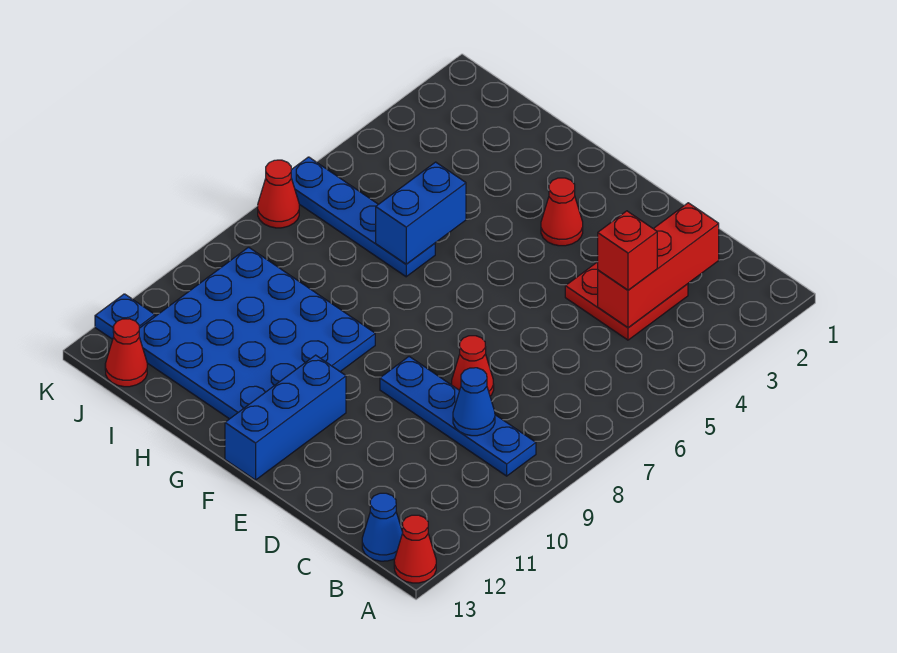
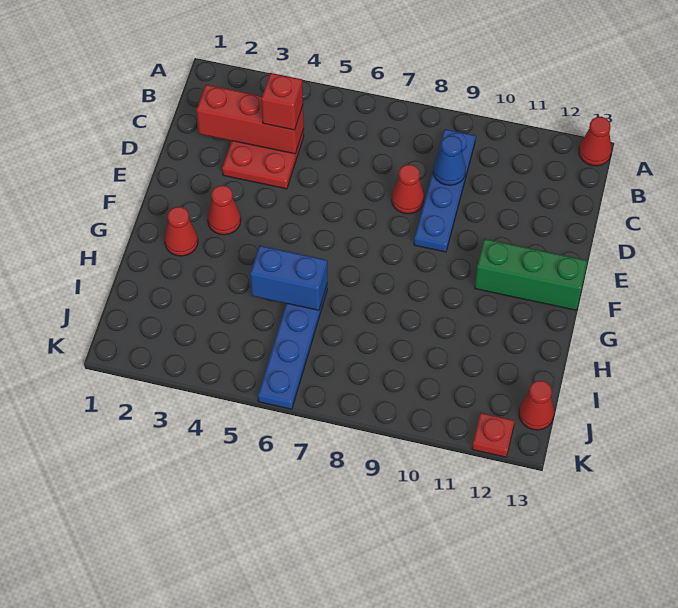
blue cone B13 level 1 -> none
blue brick F11:F13 level 1 -> green brick F11:F13 level 1
blue plate G9:J12 level 1 -> none
red cone K7 level 1 -> red cone G2 level 1
blue plate K12 level 1 -> red plate K12 level 1

